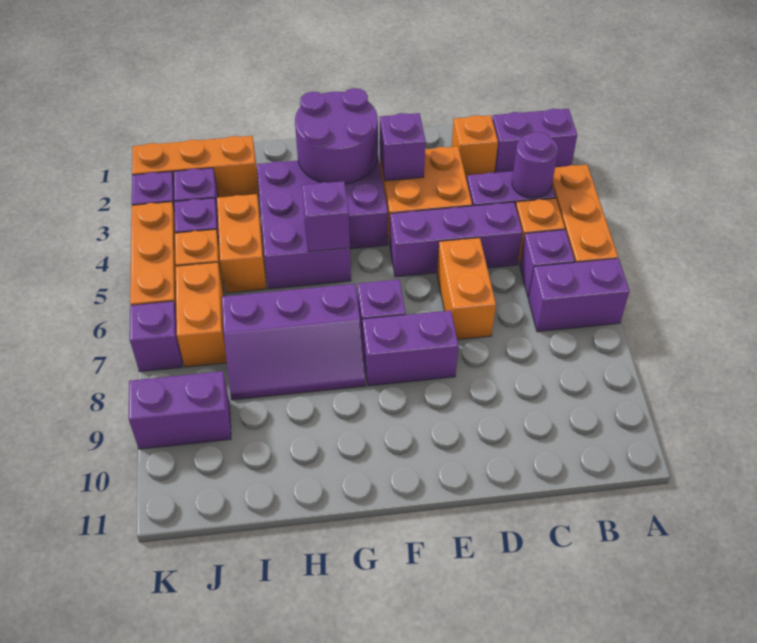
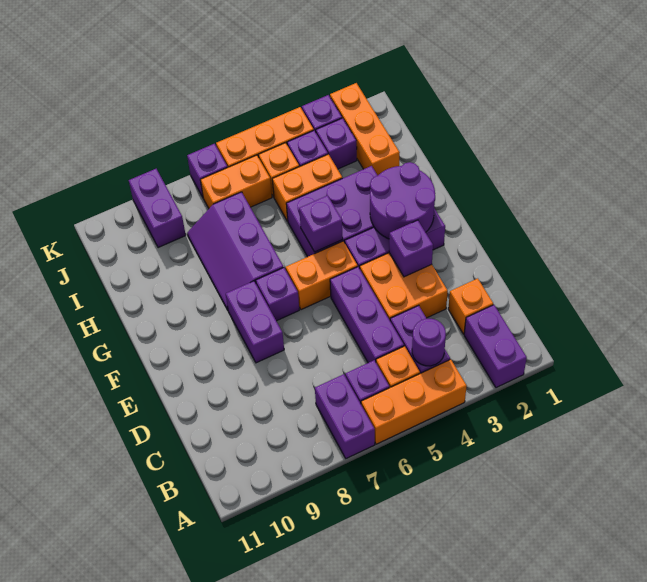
orange brick D6:D7 level 1 -> orange brick F5:F6 level 1

